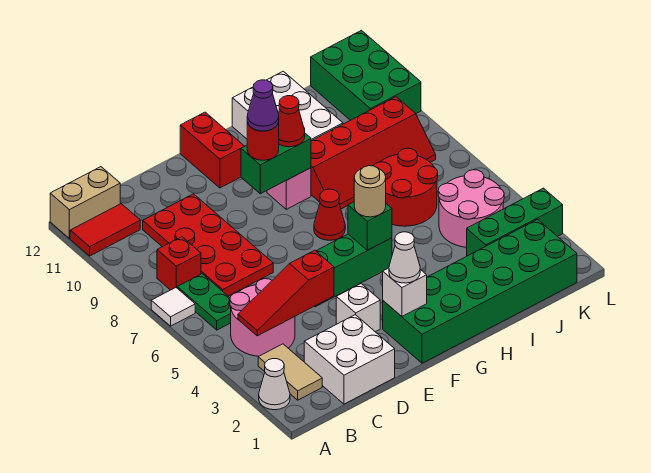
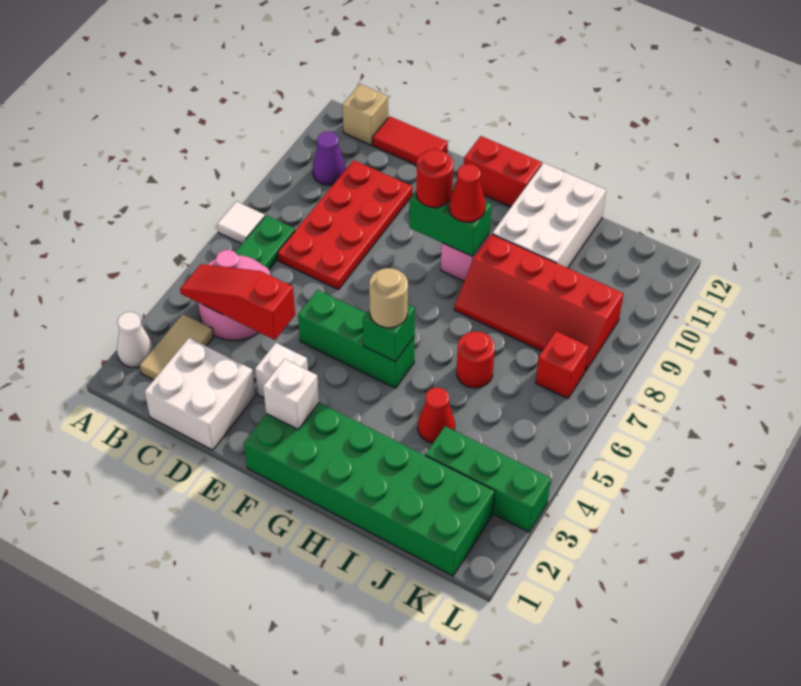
red tile A11:B11 level 1 -> red tile C12:D12 level 1
tan brick A12:B12 level 1 -> tan brick B12 level 1
red brick B8 level 1 -> red brick K7 level 1
white cone F2 level 3 -> none
purple cone F9 level 4 -> purple cone B10 level 1
red brick F11:F12 level 1 -> red brick F12:G12 level 1
red cone G7 level 1 -> red cone I4 level 1
red round brick I6:J7 level 1 -> red round brick I6 level 1
pink round brick J4:K5 level 1 -> none
green brick K10:L12 level 1 -> none

